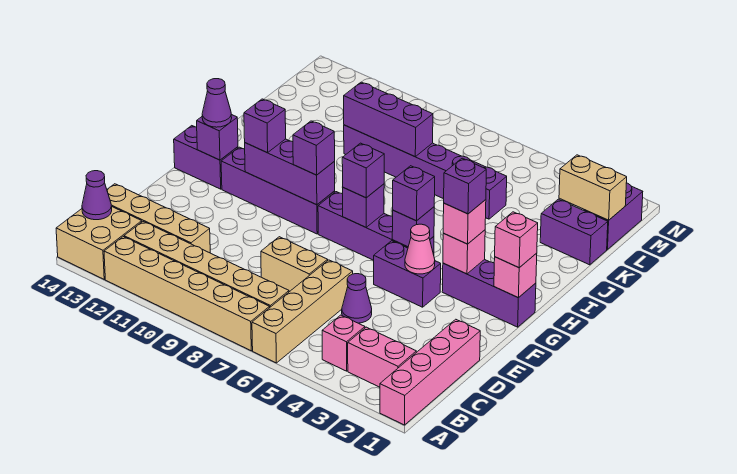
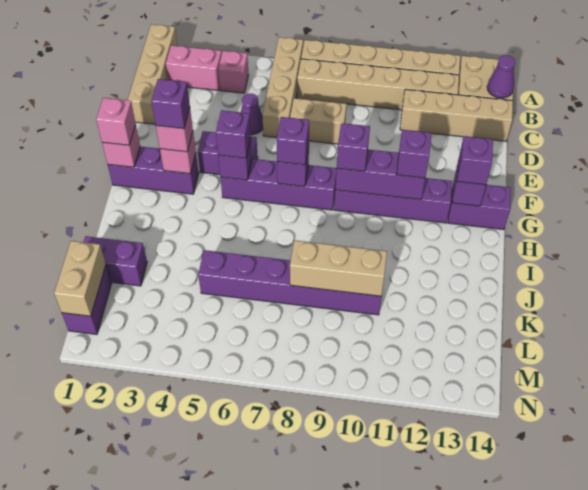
pink brick A1:D1 level 1 -> tan brick A1:D1 level 1
pink cone F4 level 2 -> none
purple cone G13 level 3 -> purple brick G13 level 3
purple brick K8:K10 level 2 -> tan brick K8:K10 level 2
tan brick L1:L2 level 2 -> tan brick L1:M1 level 2

